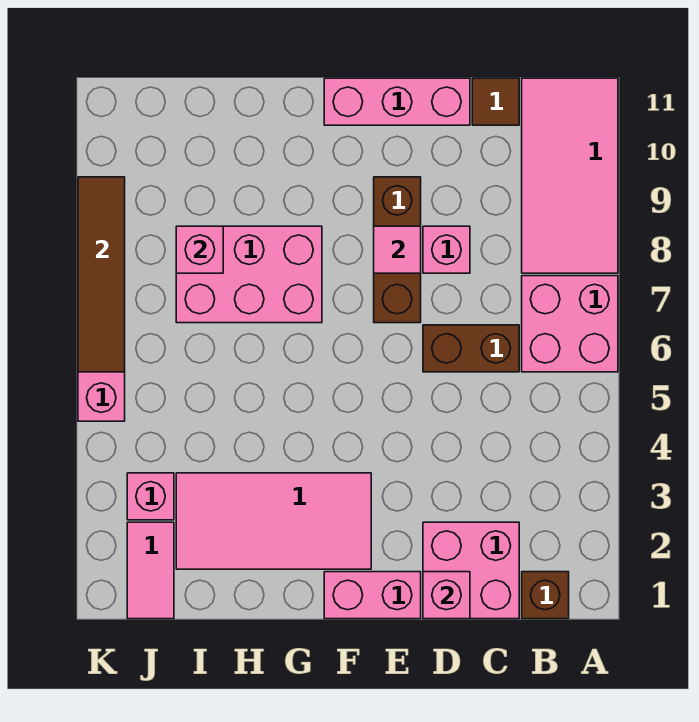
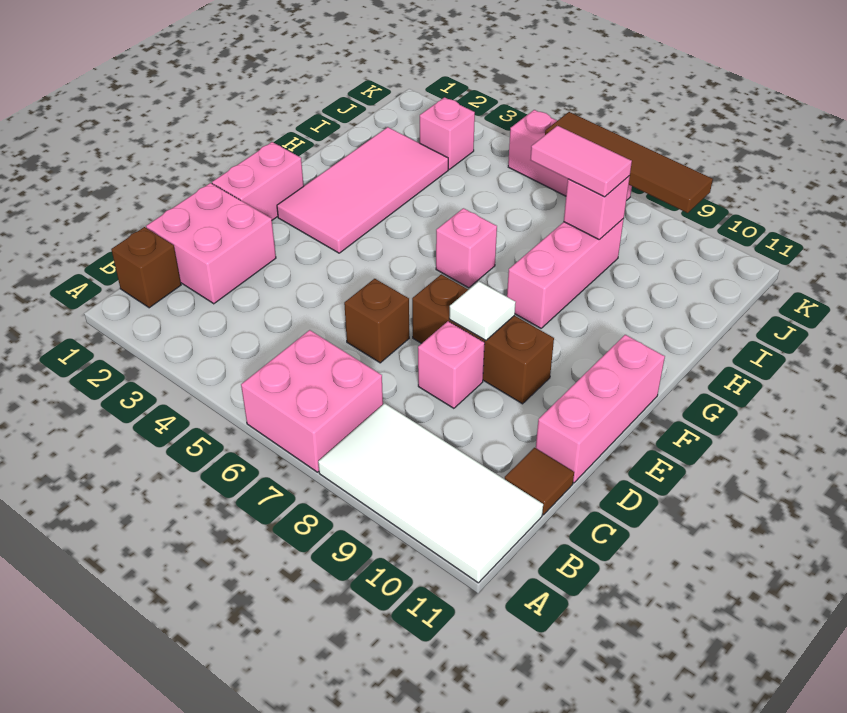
pink tile A8:B11 level 1 -> white tile A8:B11 level 1
brown brick C6:D6 level 1 -> brown brick D6 level 1
pink brick D1 level 2 -> pink brick G6 level 1
pink tile E8 level 2 -> white tile E8 level 2
pink brick G7:I8 level 1 -> pink brick G8:I8 level 1
pink tile J1:J2 level 1 -> pink tile I7:I8 level 3

